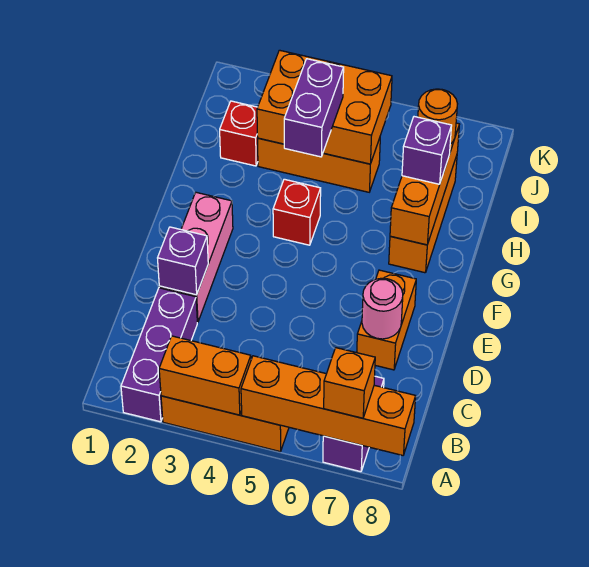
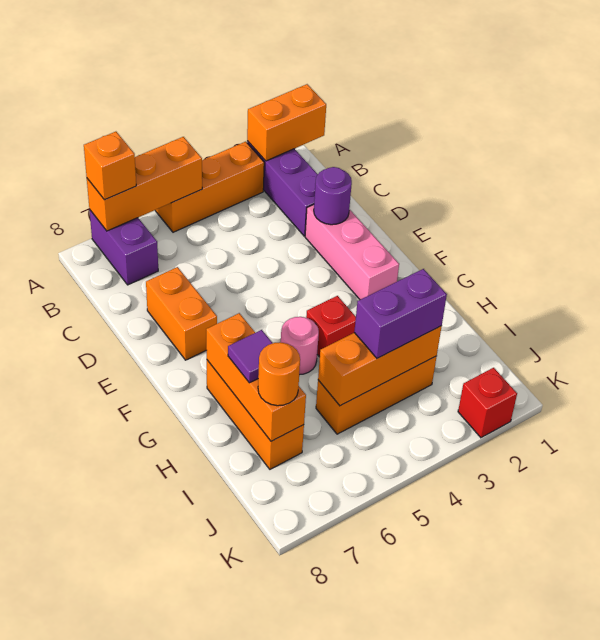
orange brick A3:A4 level 2 -> orange brick A1:A2 level 2
orange brick A5:A8 level 2 -> orange brick A5:A7 level 2
purple brick D2 level 2 -> purple round brick D2 level 2
pink round brick D7 level 2 -> pink round brick G5 level 1
purple brick H4:I4 level 3 -> purple brick I3:I4 level 3
purple brick H7 level 3 -> purple tile H7 level 3
red brick I2 level 1 -> red brick K2 level 1
orange brick I3:J5 level 2 -> orange brick I3:I5 level 2

